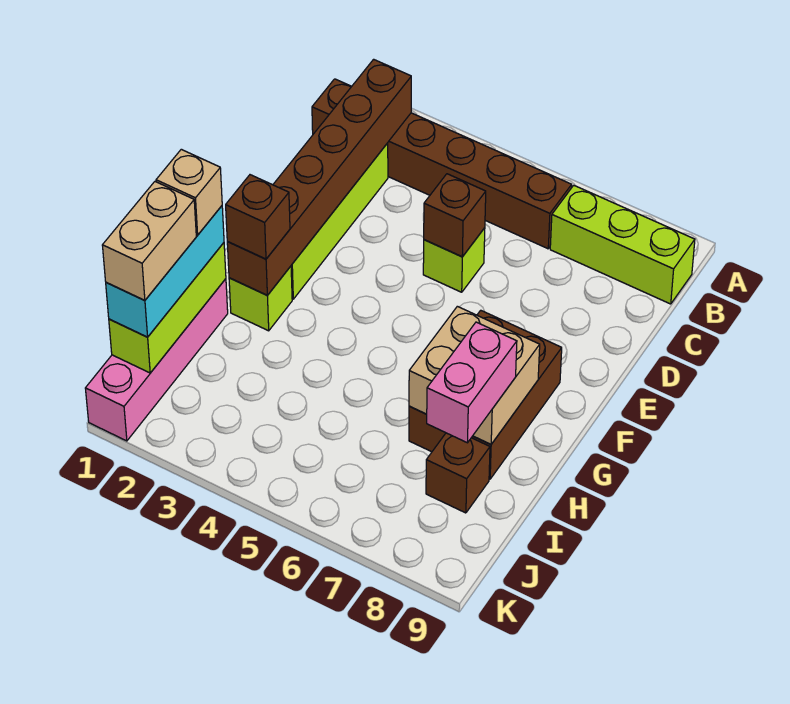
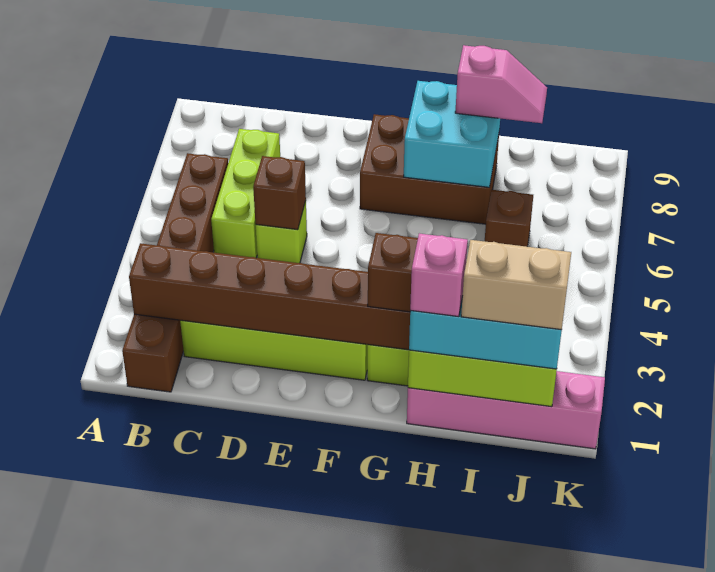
lime brick B7:B9 level 1 -> lime brick C5:C7 level 1
tan brick G7:H8 level 2 -> cyan brick G7:H8 level 2
tan brick H1 level 4 -> pink brick H1 level 4
pink brick H8:I8 level 3 -> pink slope H8:I8 level 3 top H
brown brick I8 level 1 -> brown brick I6 level 1

